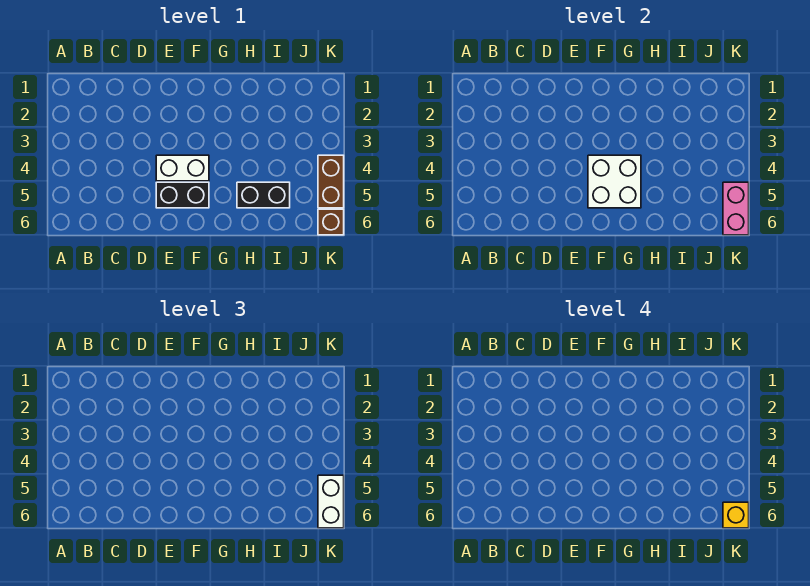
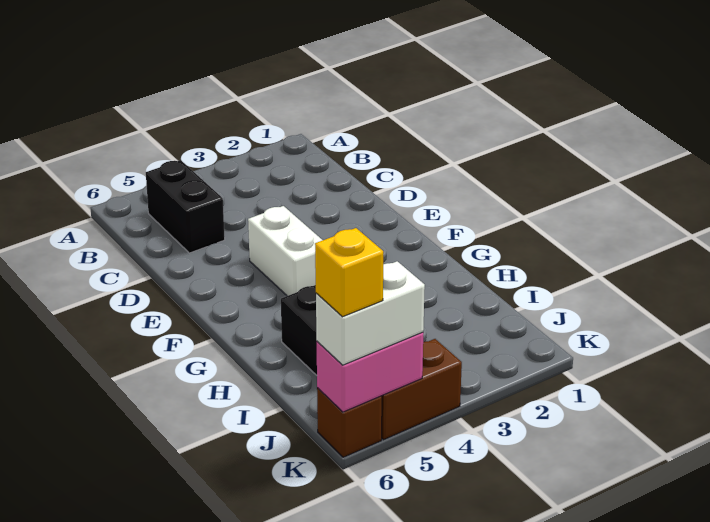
black brick E5:F5 level 1 -> black brick B5:C5 level 1
white brick F4:G5 level 2 -> none

